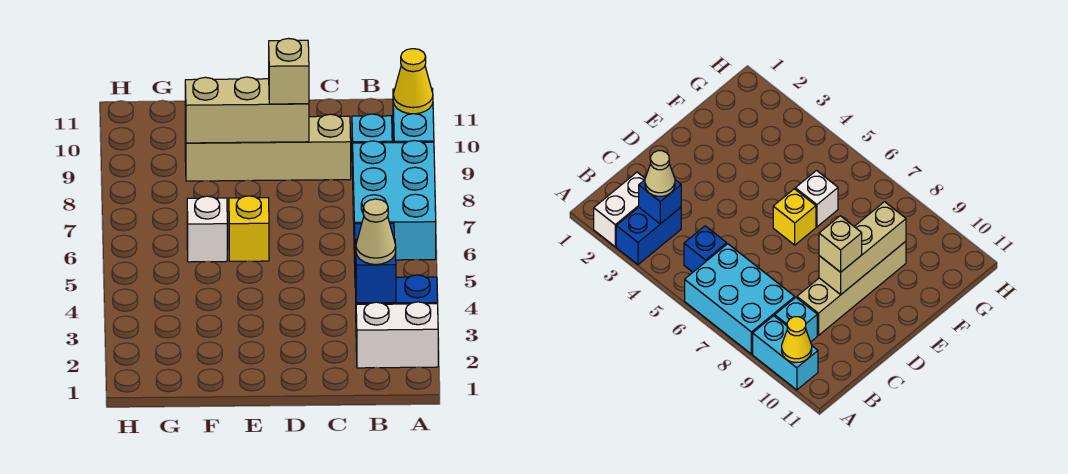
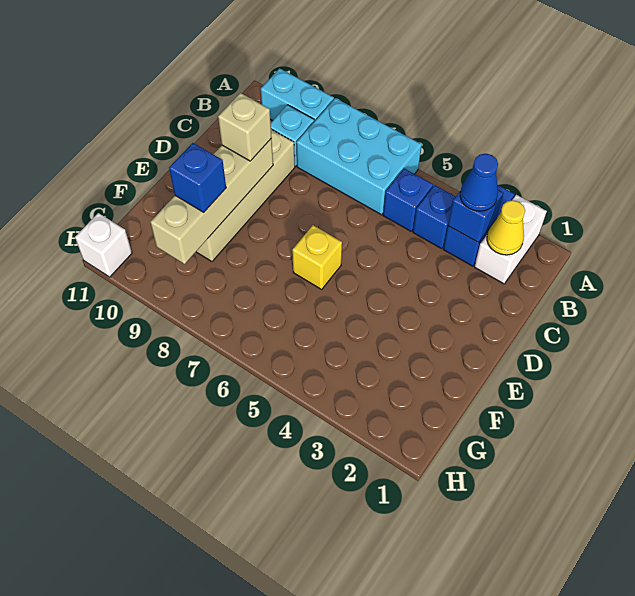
yellow cone A10 level 2 -> yellow cone B2 level 2
tan cone B3 level 3 -> blue cone B3 level 3
none -> blue brick B4 level 1
tan brick D9:F9 level 2 -> tan brick D9:G9 level 2
white brick F6 level 1 -> white brick H11 level 1
none -> blue brick F9 level 3

